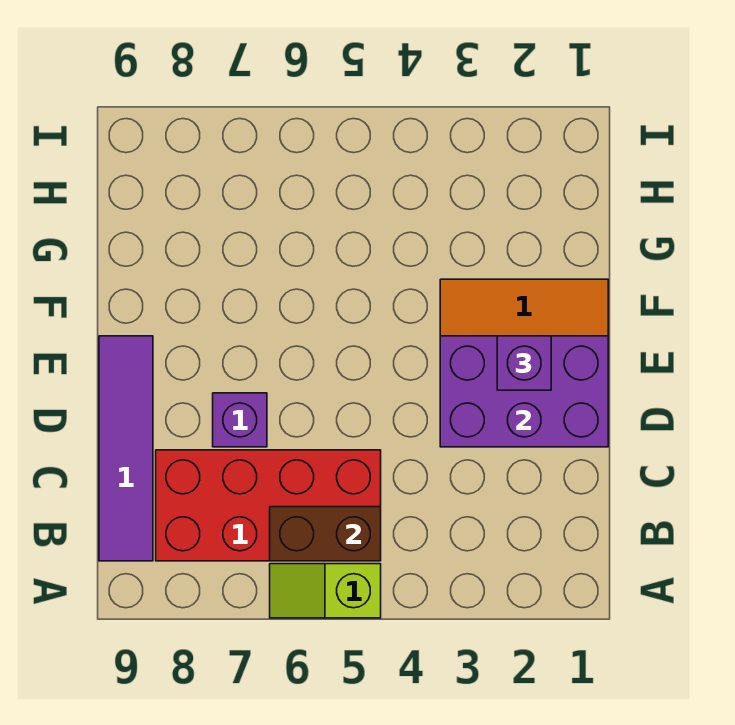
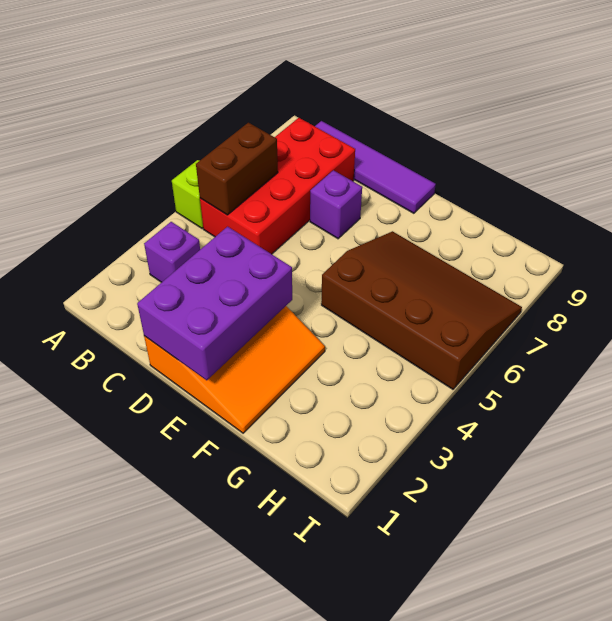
purple brick E2 level 3 -> purple brick B3 level 1
none -> brown slope F5:I7 level 1 top 5

